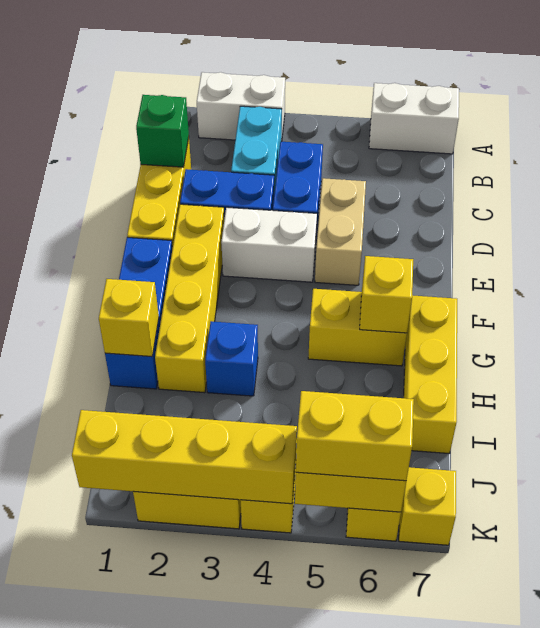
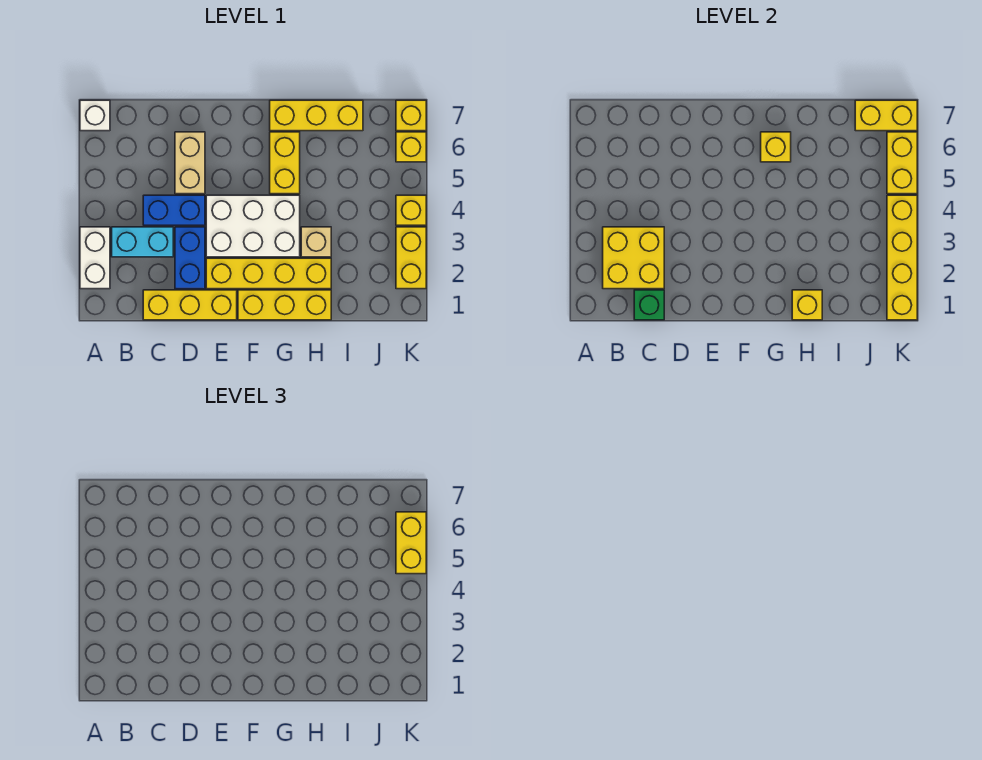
white brick A6:A7 level 1 -> white brick A7 level 1
none -> yellow brick B2:C3 level 2
tan brick D5:E5 level 1 -> tan brick D5:D6 level 1
white brick E3:E4 level 1 -> white brick E3:G4 level 1
blue brick F1:H1 level 1 -> yellow brick F1:H1 level 1
blue brick H3 level 1 -> tan brick H3 level 1
none -> yellow brick J7:K7 level 2

